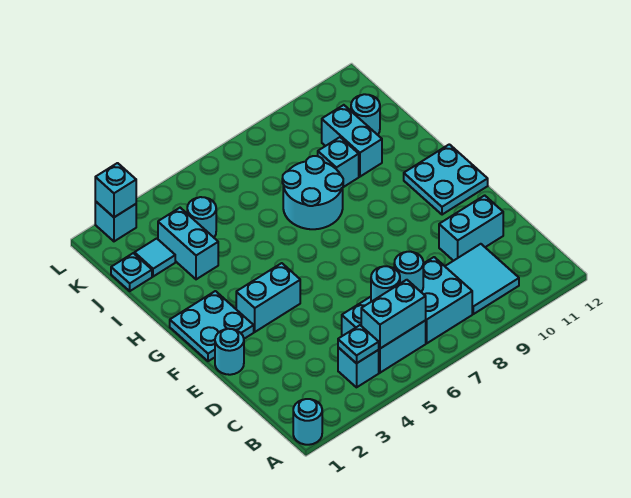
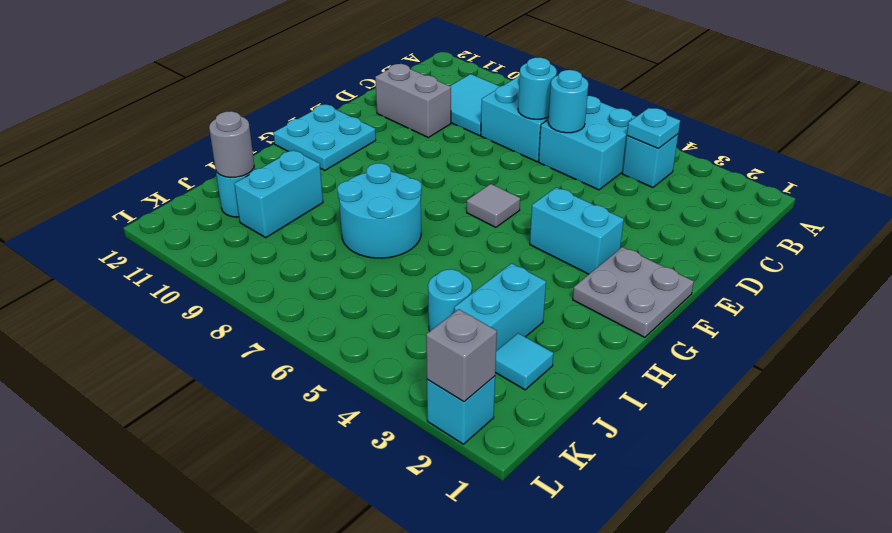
cyan round brick A1 level 1 -> none
cyan brick B5:B6 level 2 -> none
cyan brick D10:D11 level 1 -> grey brick D10:D11 level 1
cyan round brick E1 level 1 -> none
cyan plate F1:G2 level 1 -> grey plate F1:G2 level 1
none -> grey tile F6 level 1
cyan brick I9 level 1 -> none
cyan plate J1 level 1 -> none
none -> grey round brick J11 level 2
cyan brick L2 level 2 -> grey brick L2 level 2

